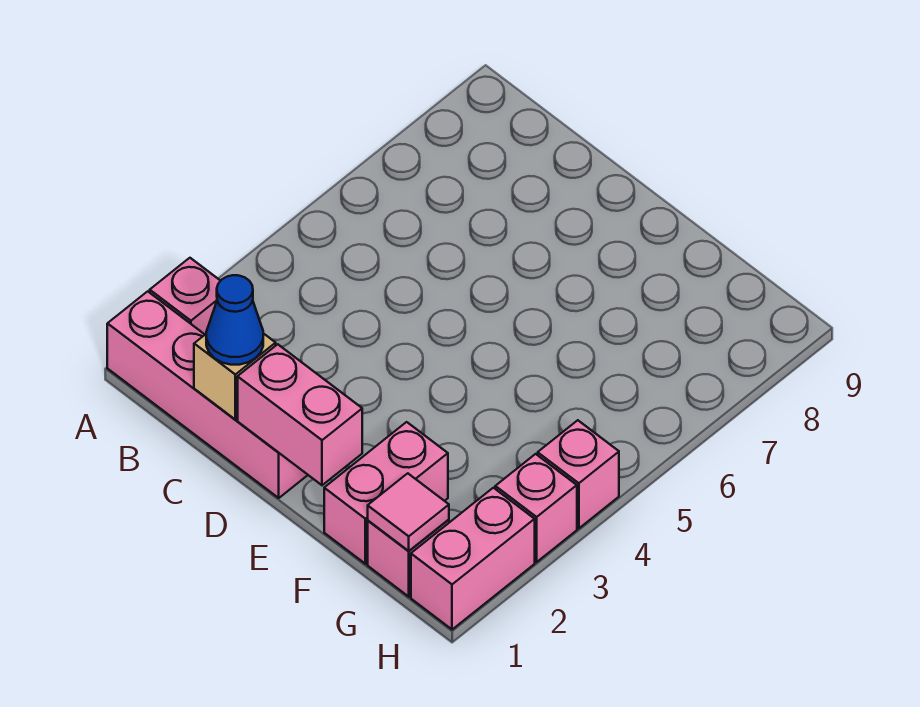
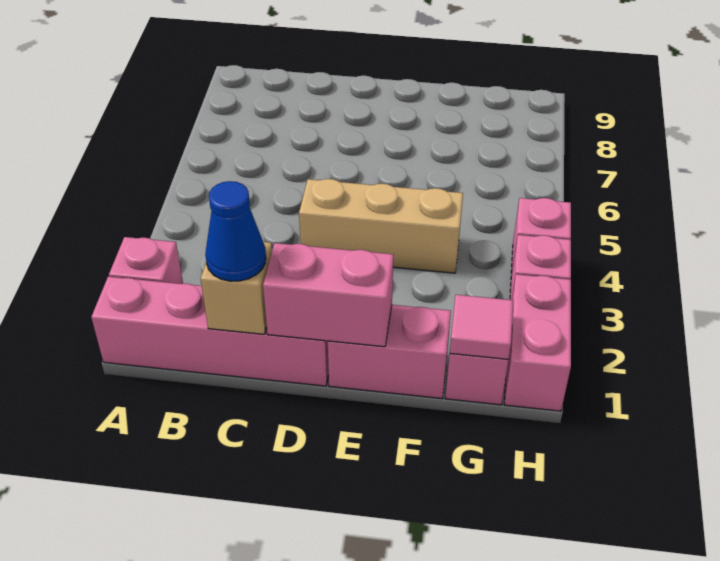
none -> tan brick D4:F4 level 1
pink brick F1:F2 level 1 -> pink brick E1:F1 level 1

